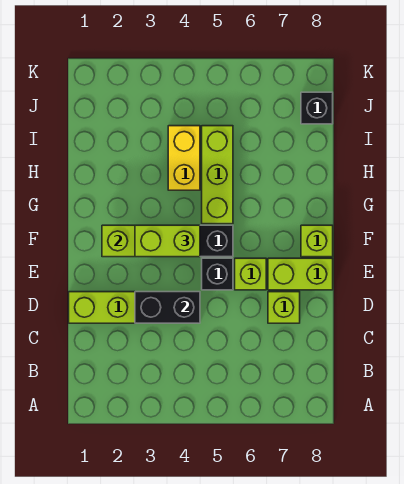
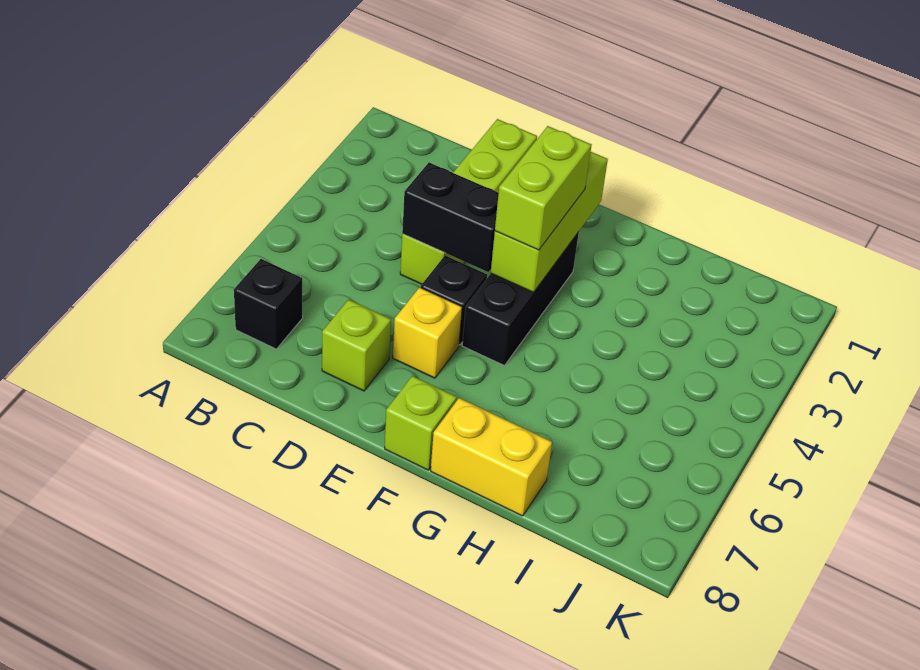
black brick D3:D4 level 2 -> black brick D4:E4 level 2
lime brick E6 level 1 -> yellow brick E6 level 1
lime brick E7:E8 level 1 -> none
lime brick G5:I5 level 1 -> none
yellow brick H4:I4 level 1 -> yellow brick G8:H8 level 1
black brick J8 level 1 -> black brick B7 level 1

